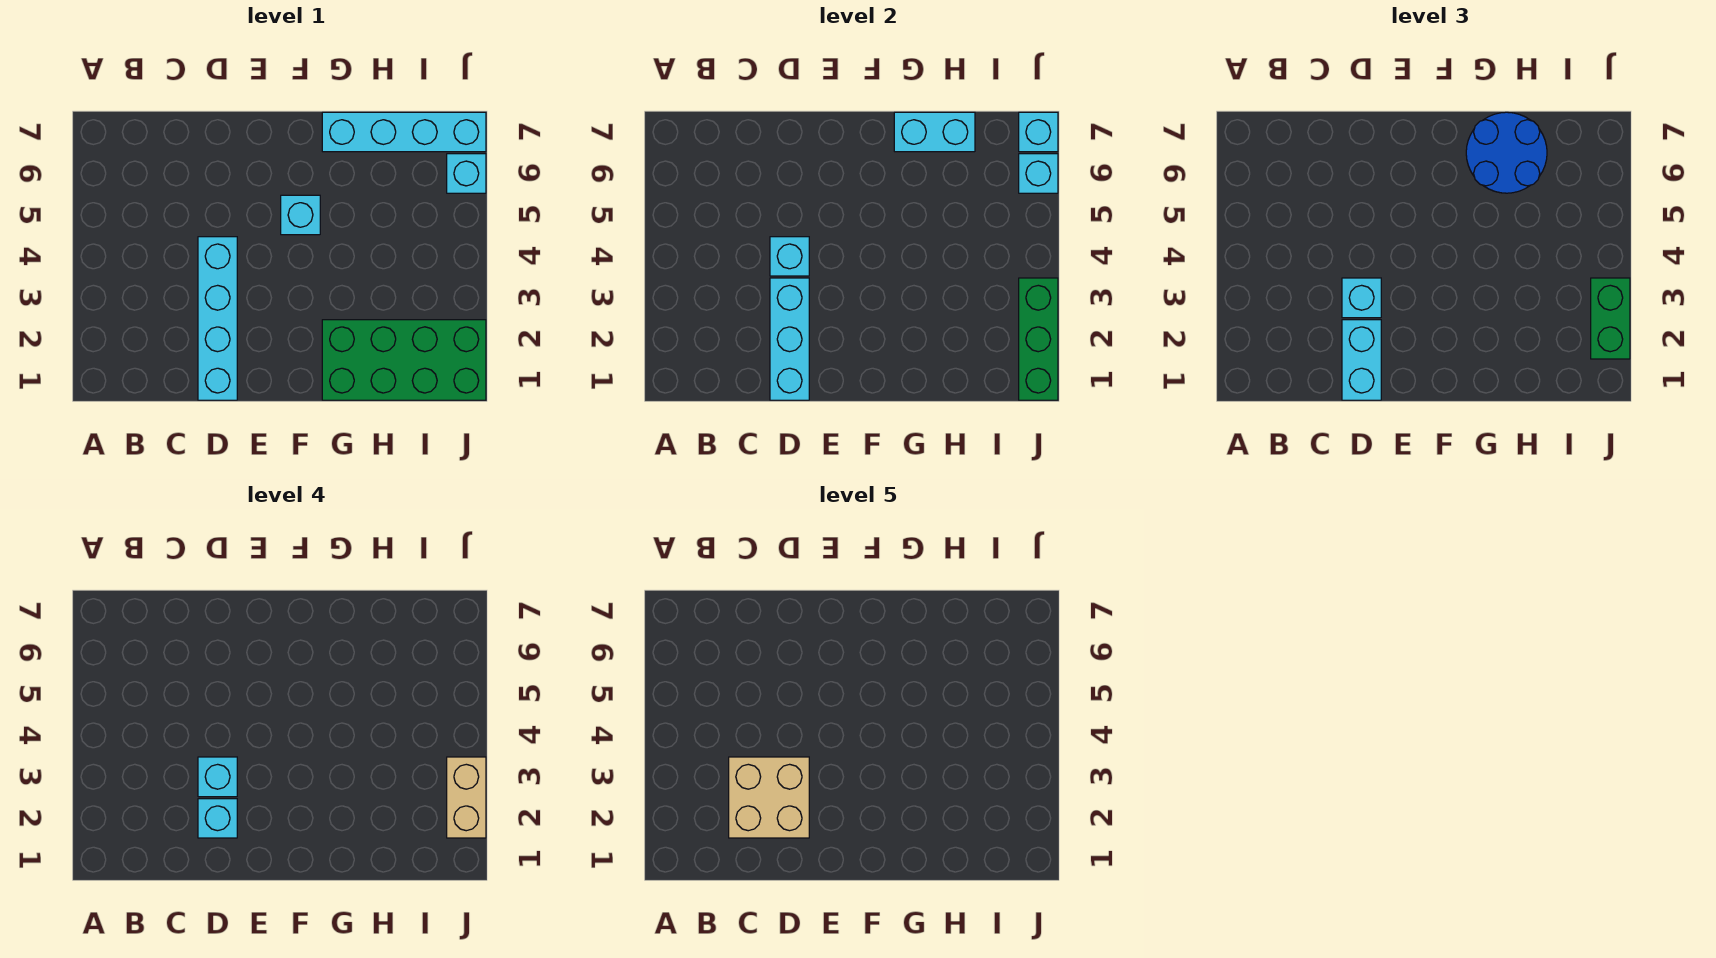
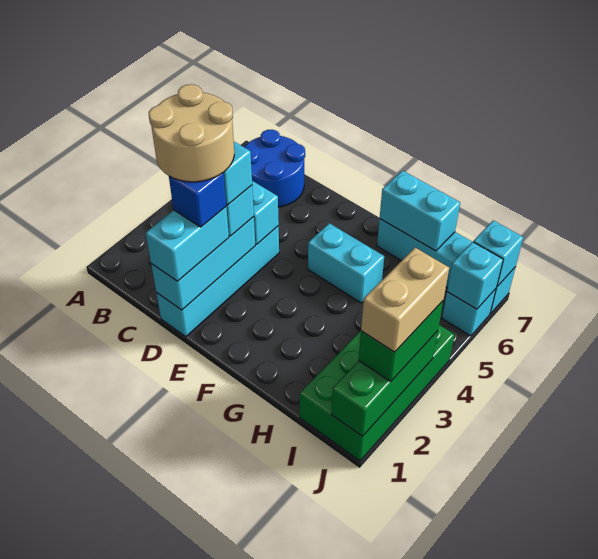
tan brick C2:D3 level 5 -> tan round brick C2:D3 level 5
cyan brick D2 level 4 -> blue brick D2 level 4
cyan brick F5 level 1 -> cyan brick F5:G5 level 1
green brick G1:J2 level 1 -> green brick I1:J4 level 1
blue round brick G6:H7 level 3 -> blue round brick B6:C7 level 1

